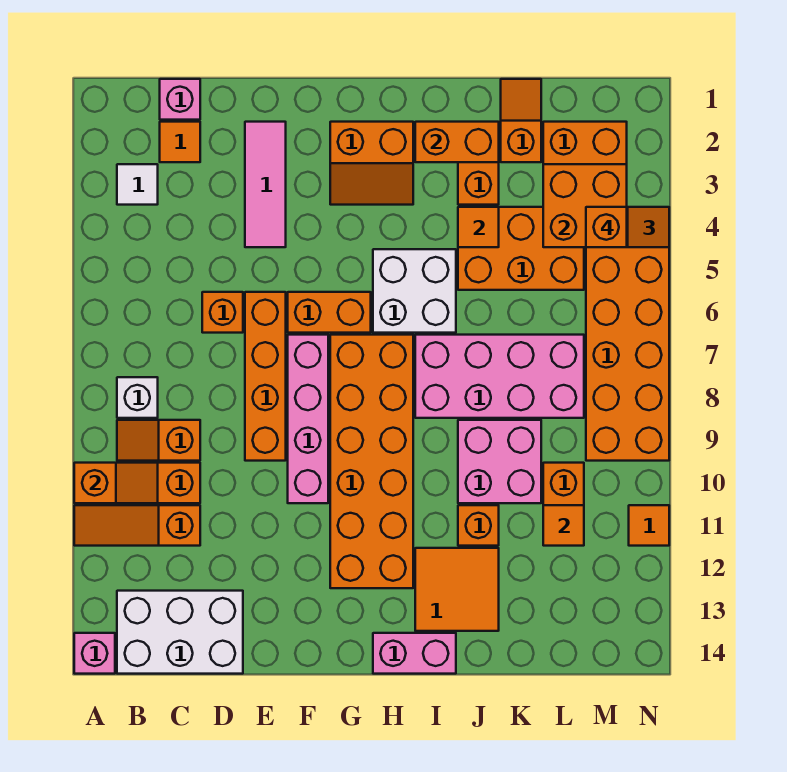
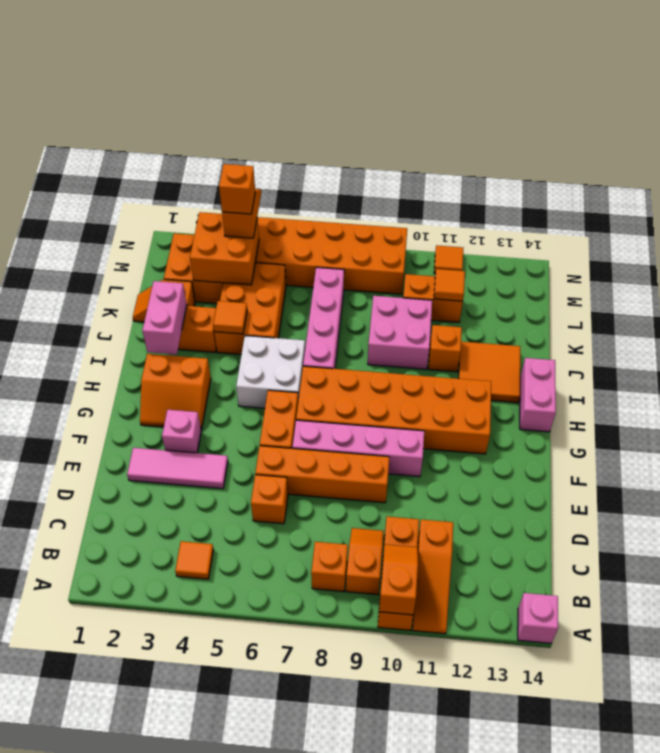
white tile B3 level 1 -> none
white brick B8 level 1 -> orange brick B8 level 1
orange slope B9:C9 level 1 top C -> orange slope B9:C9 level 1 top B
white brick B13:D14 level 1 -> none
pink brick C1 level 1 -> pink brick F3 level 1
orange tile C2 level 1 -> orange tile B4 level 1
orange slope G2:H3 level 1 top 2 -> orange slope G2:H3 level 1 top H
orange brick I2:J2 level 2 -> pink brick I2:J2 level 2
pink brick I7:L8 level 1 -> pink brick I7:L7 level 1

